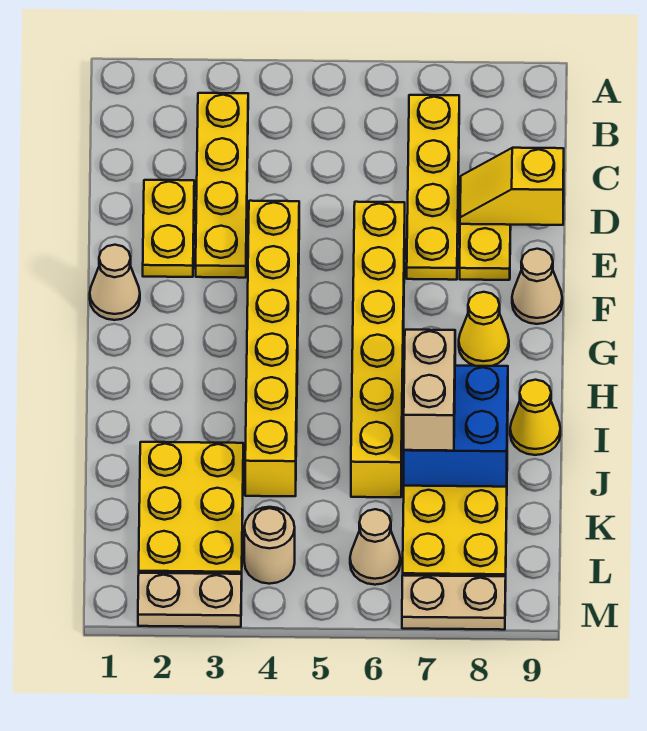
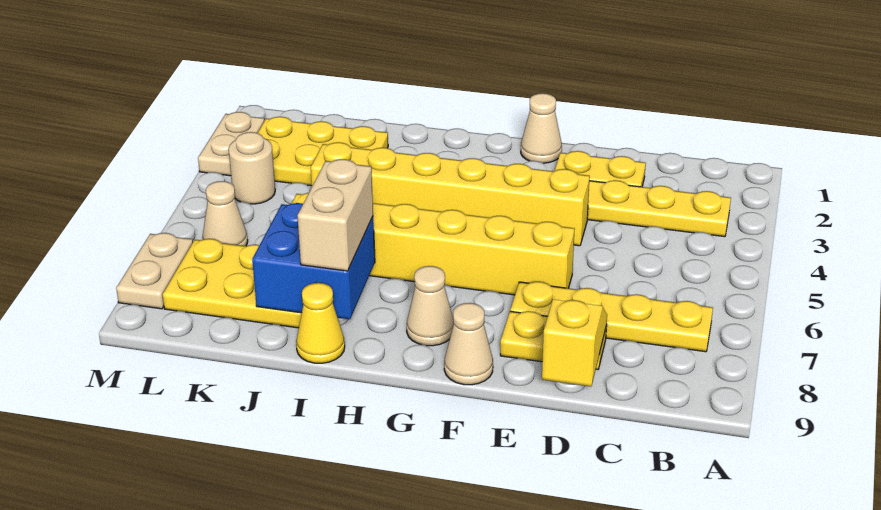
yellow cone G8 level 1 -> tan cone G8 level 1
tan brick I7:J7 level 3 -> tan brick I7:I8 level 3

